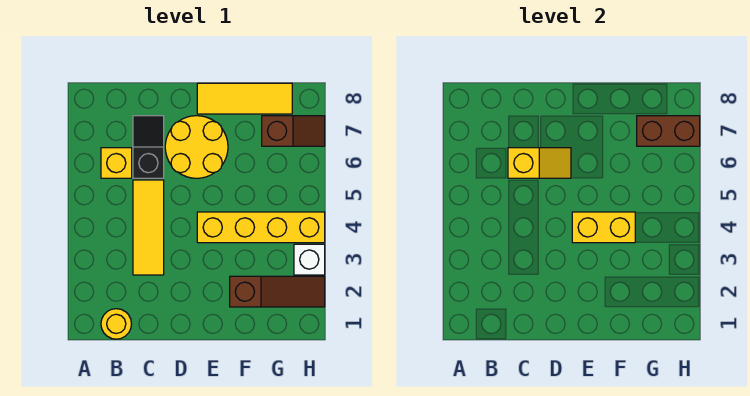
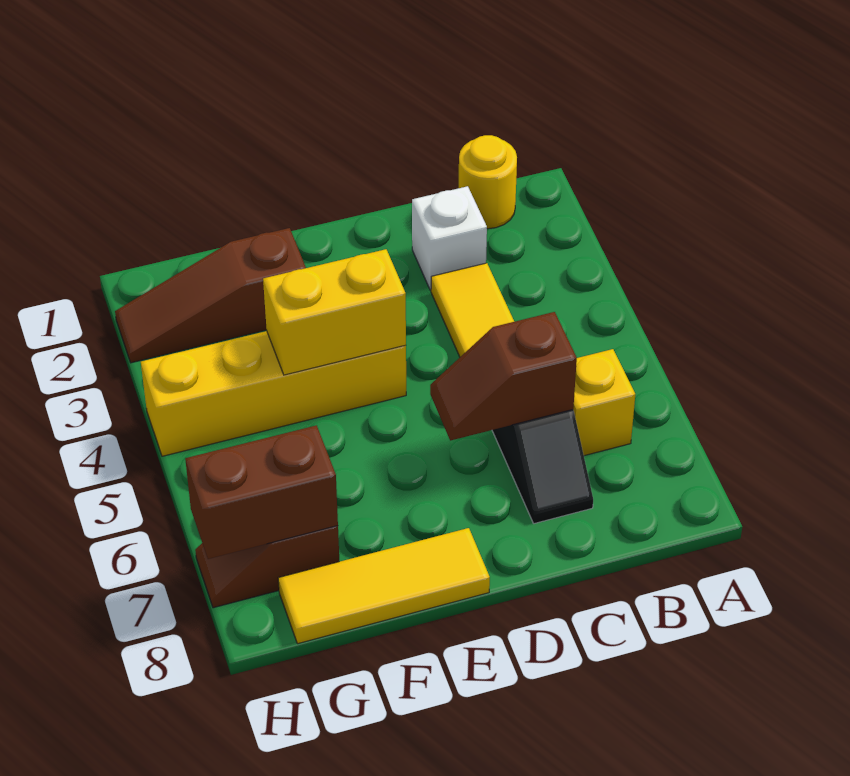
yellow slope C6:D6 level 2 top C -> brown slope C6:D6 level 2 top C
yellow round brick D6:E7 level 1 -> none
white brick H3 level 1 -> white brick C2 level 1

